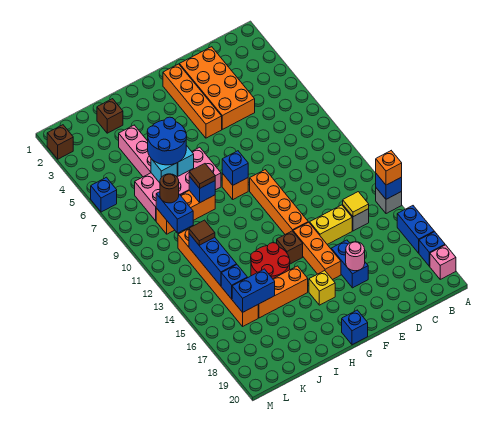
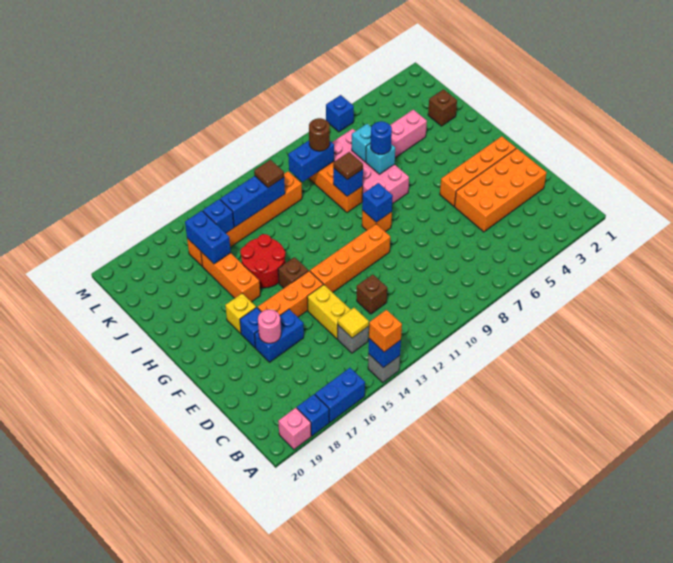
blue brick G20 level 1 -> blue brick F17 level 1
blue round brick I6:J7 level 3 -> blue round brick I7 level 3
brown brick M2 level 1 -> brown brick D12 level 1

